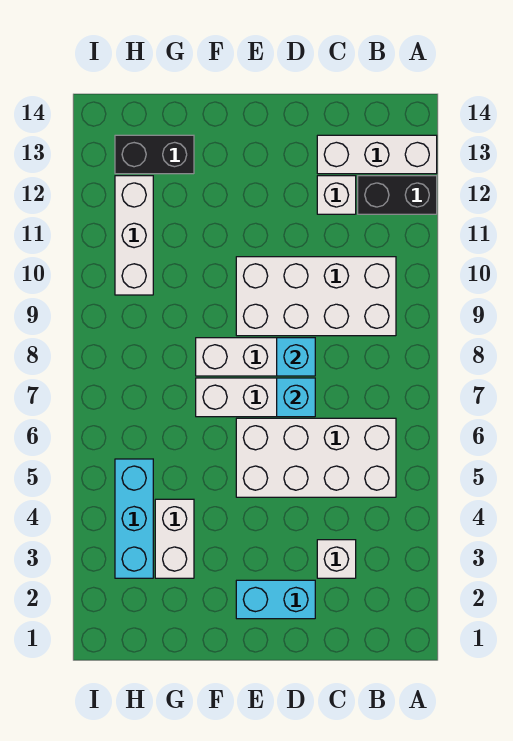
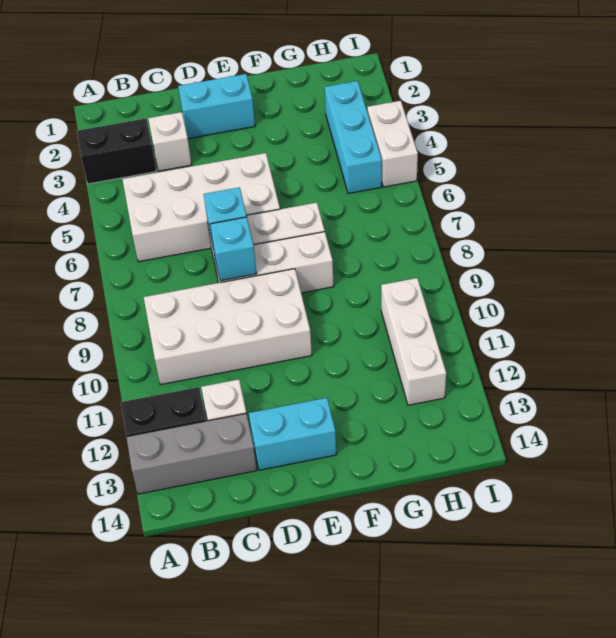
white brick A13:C13 level 1 -> grey brick A13:C13 level 1
none -> cyan brick D13:E13 level 1
white brick G3:G4 level 1 -> white brick I4:I5 level 1
black brick G13:H13 level 1 -> black brick A3:B3 level 1

